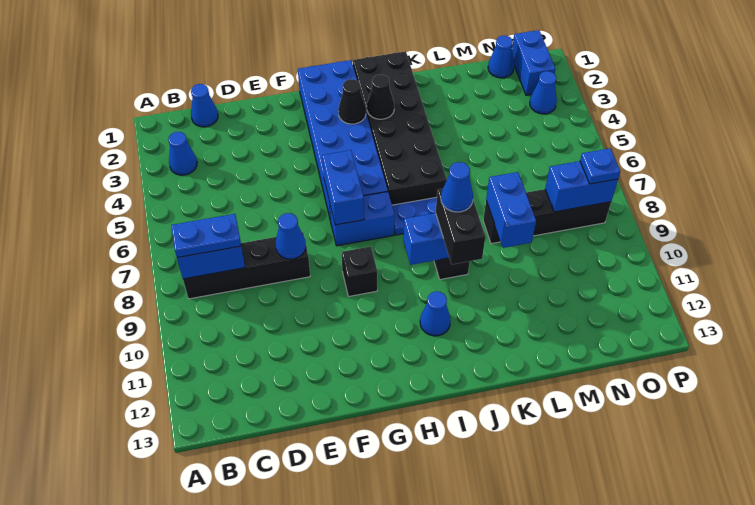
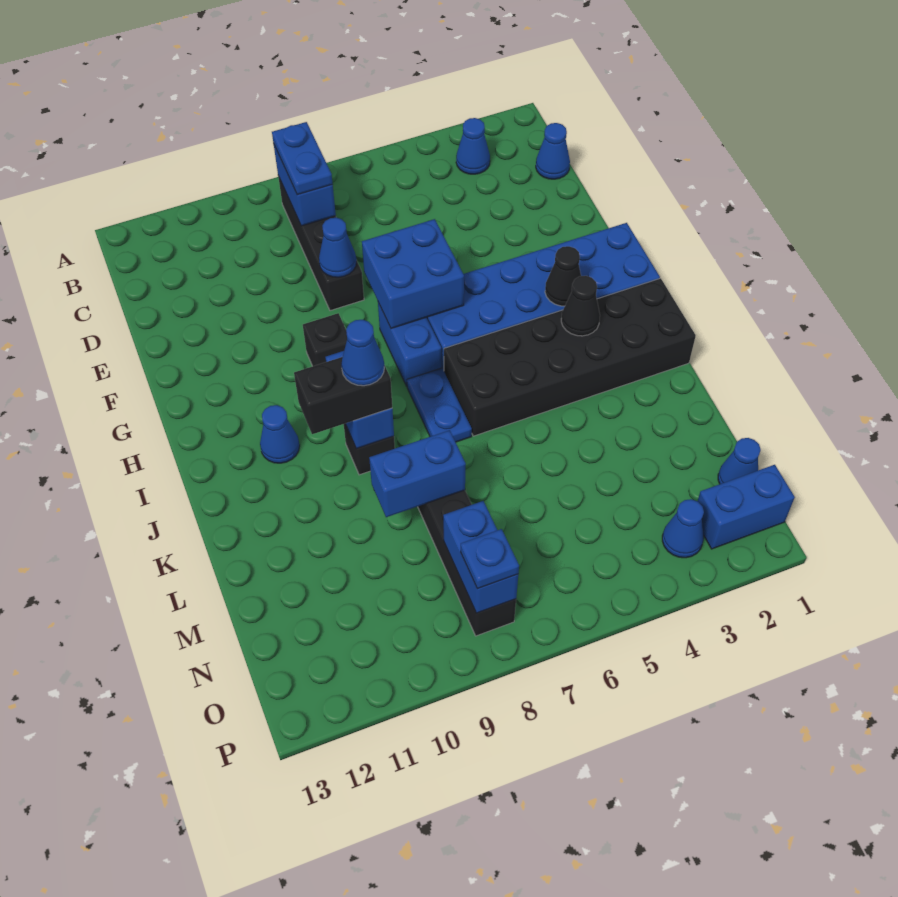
blue brick G6:G7 level 2 -> blue brick F6:G7 level 2

